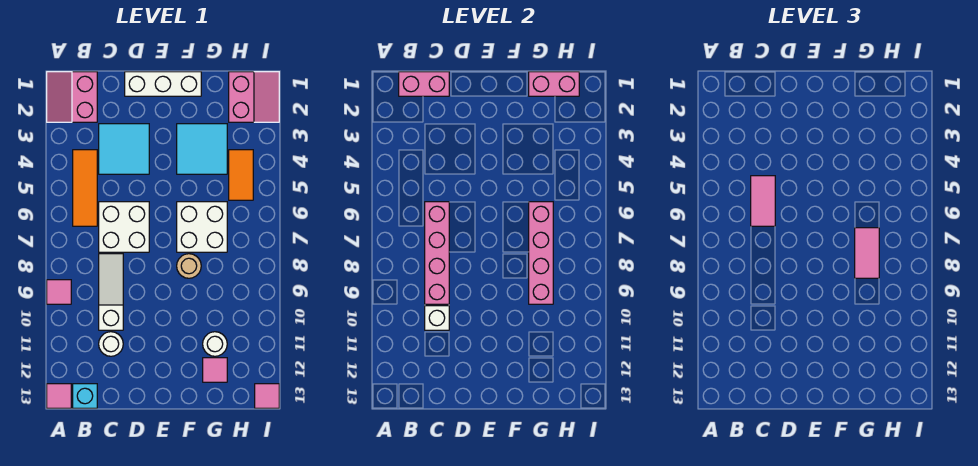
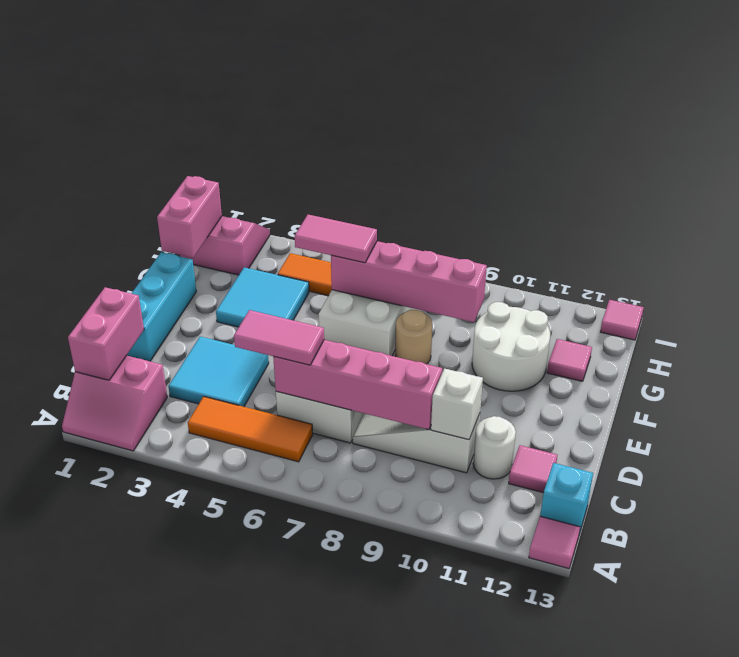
pink tile A9 level 1 -> pink tile C12 level 1
white brick D1:F1 level 1 -> cyan brick D1:F1 level 1
pink tile G7:G8 level 3 -> pink tile G5:G6 level 3
white round brick G11 level 1 -> white round brick F10:G11 level 1

